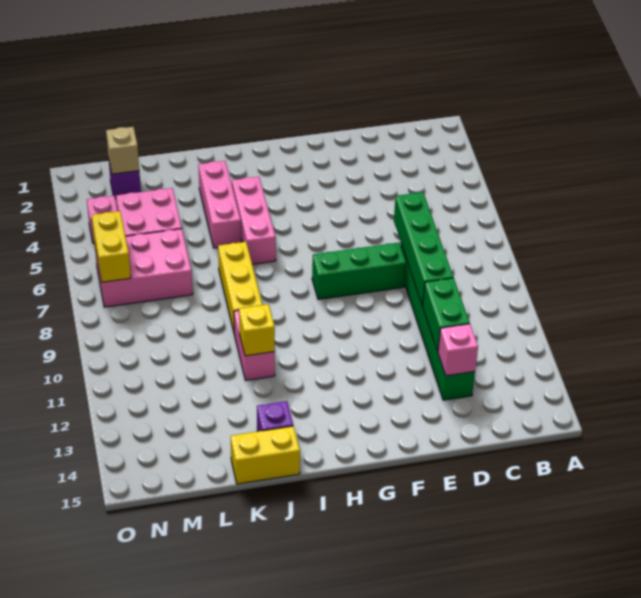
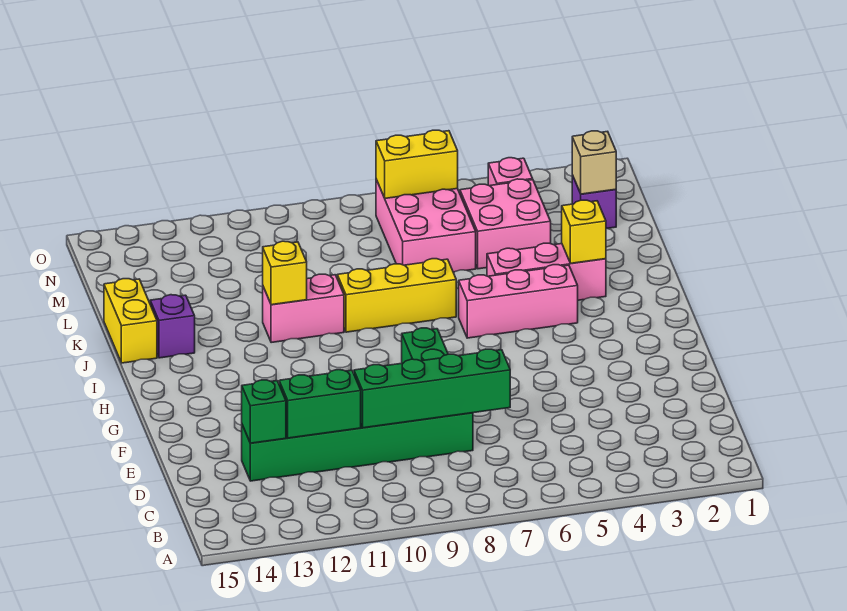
pink brick D13 level 2 -> green brick D13 level 2
none -> yellow brick J3 level 2

